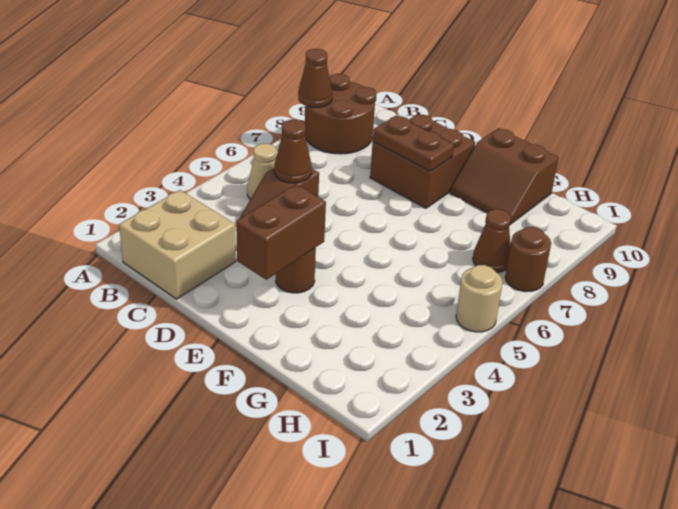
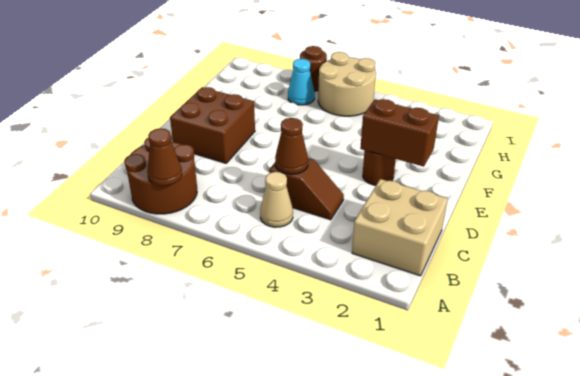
brown plate D8:E8 level 2 -> none
brown slope F9:G10 level 1 top 10 -> none
brown cone H7 level 1 -> cyan cone H7 level 1
tan round brick I5 level 1 -> tan round brick H5:I6 level 1

